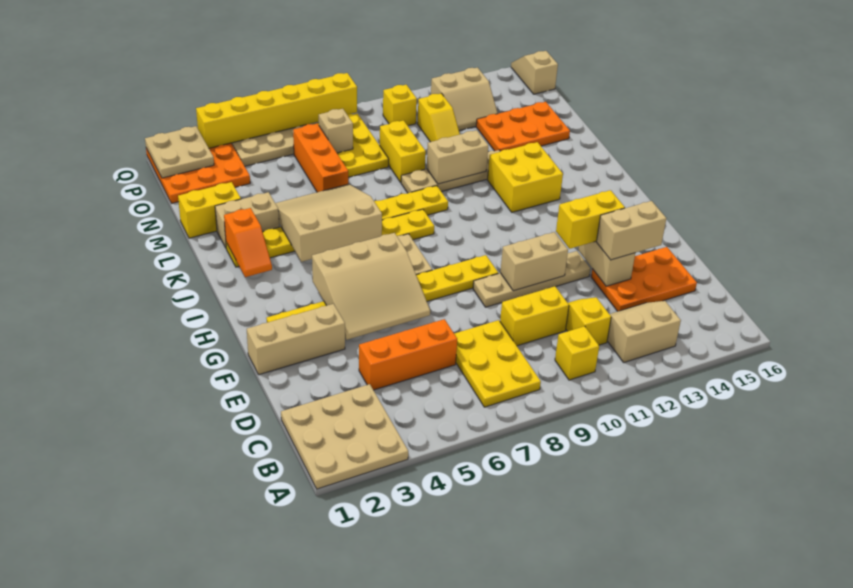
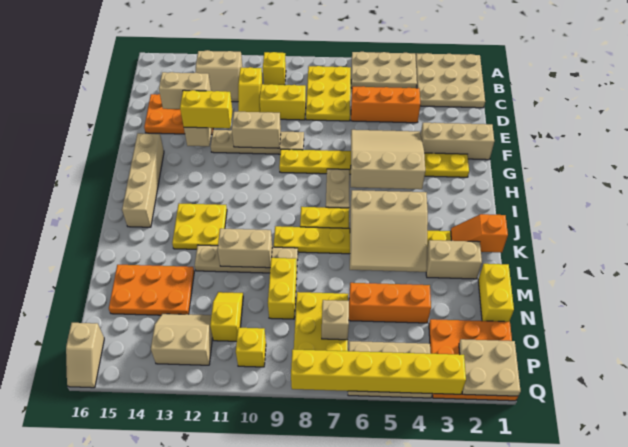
none -> tan plate A4:B6 level 1
none -> tan brick G15:J15 level 1
orange slope J2:K2 level 2 top K -> orange slope K1:K2 level 2 top 1
yellow brick J12:K13 level 1 -> yellow plate J12:K13 level 1
yellow brick M1:M2 level 1 -> yellow brick M1:N1 level 1
orange brick M6:O6 level 1 -> orange brick N4:N6 level 1

